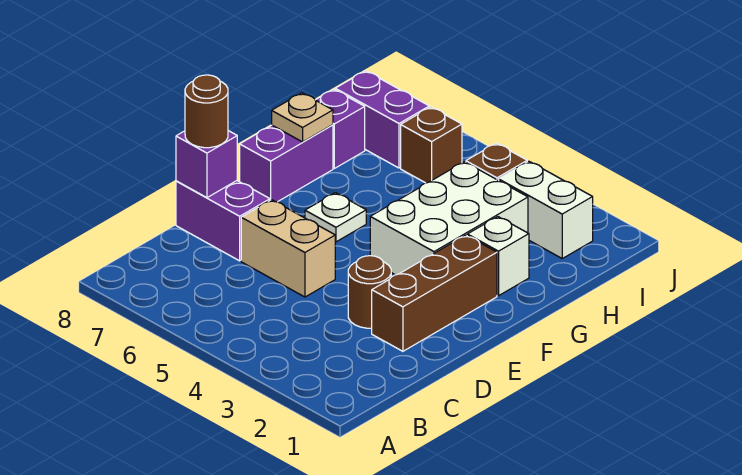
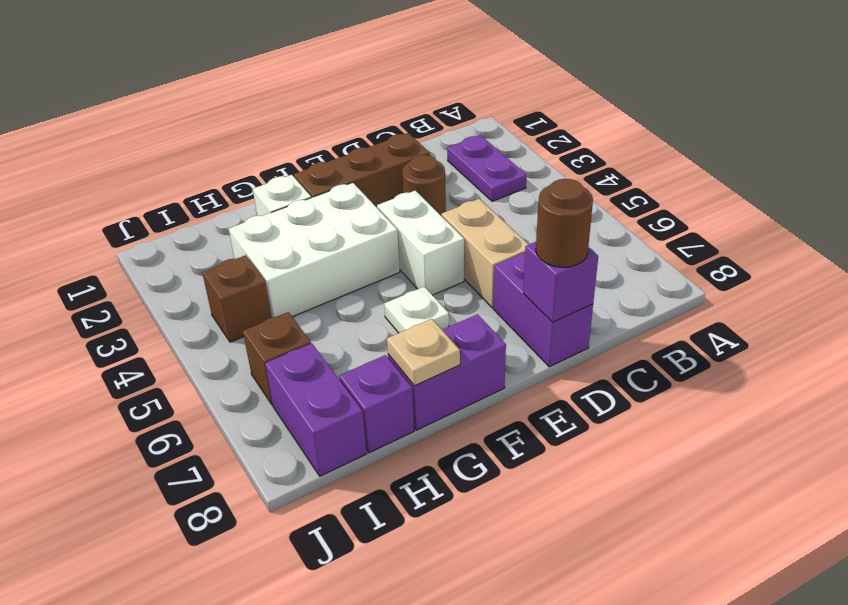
none -> purple plate B2:B3 level 1
white brick I2:I3 level 1 -> white brick E4:E5 level 1

